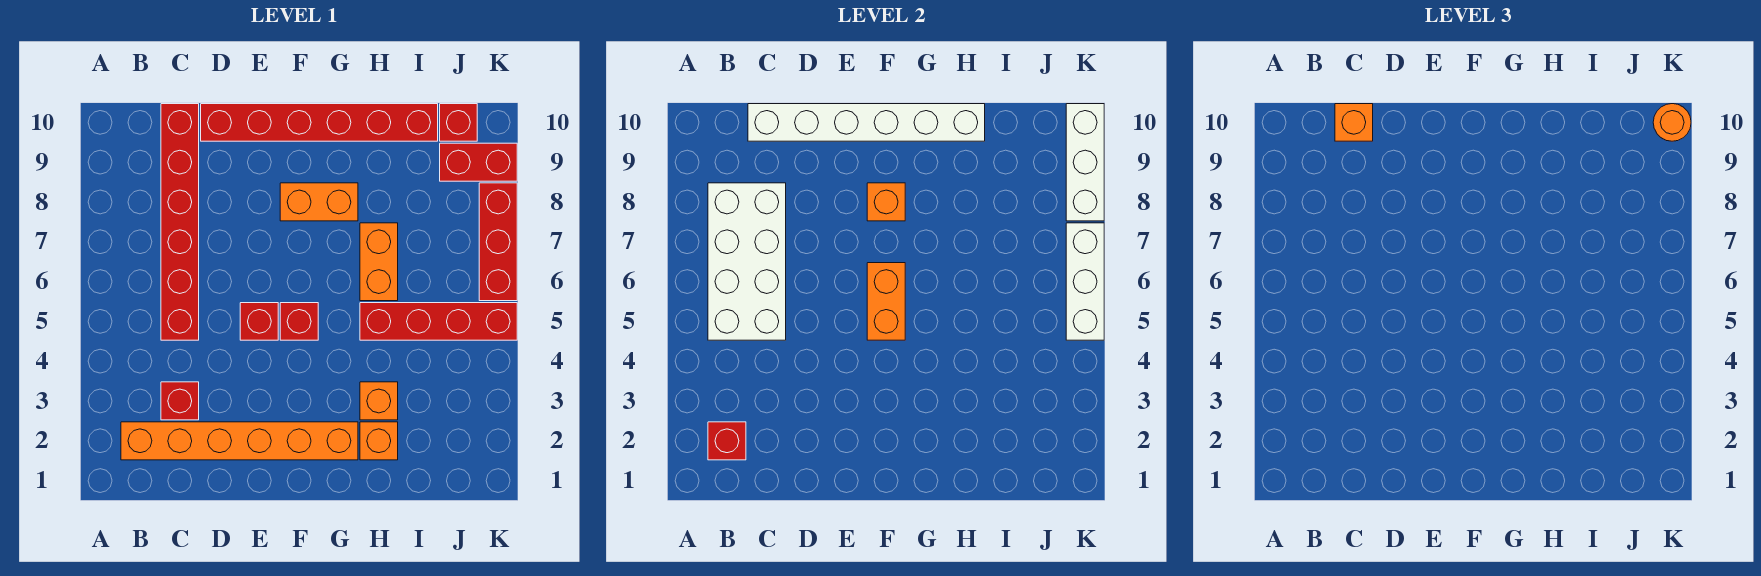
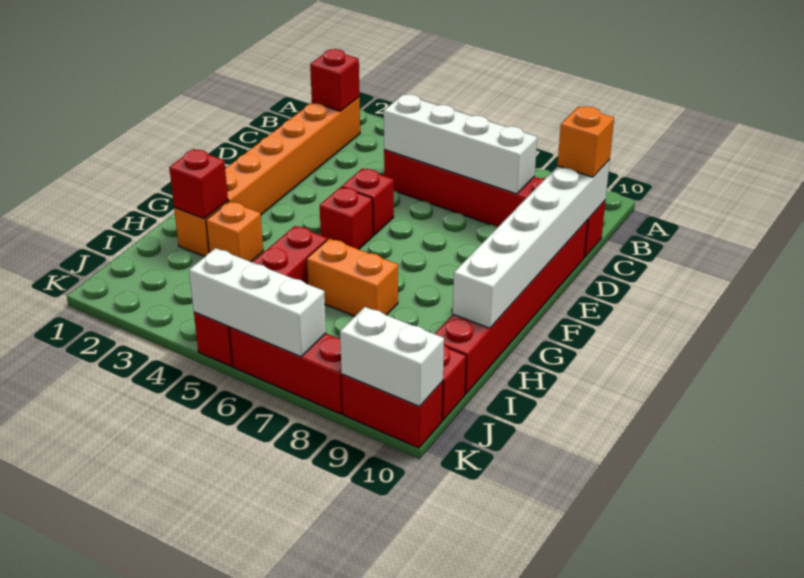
white brick B5:C8 level 2 -> white brick C5:C8 level 2
red brick C3 level 1 -> red brick H2 level 2
orange brick F5:F6 level 2 -> none
orange brick F8:G8 level 1 -> none
orange brick F8 level 2 -> none
red brick J9:K9 level 1 -> red brick K9:K10 level 1
white brick K8:K10 level 2 -> white brick K9:K10 level 2
orange round brick K10 level 3 -> none

